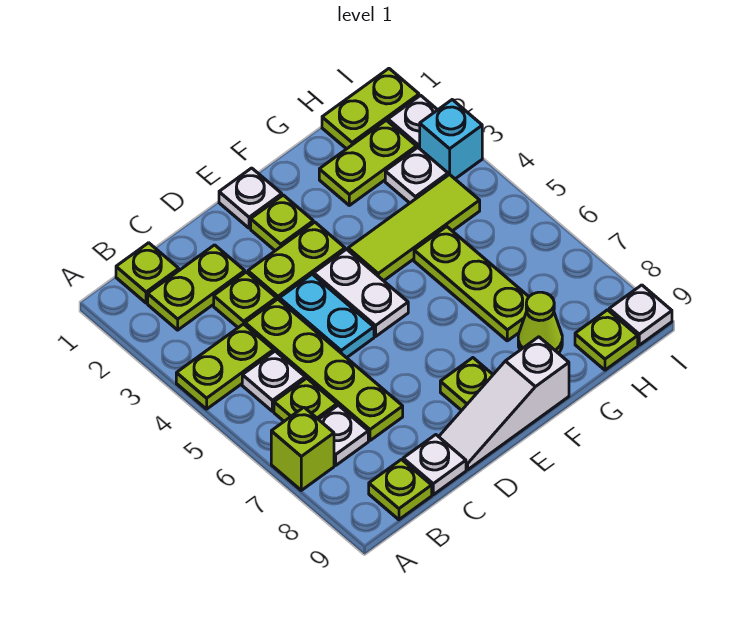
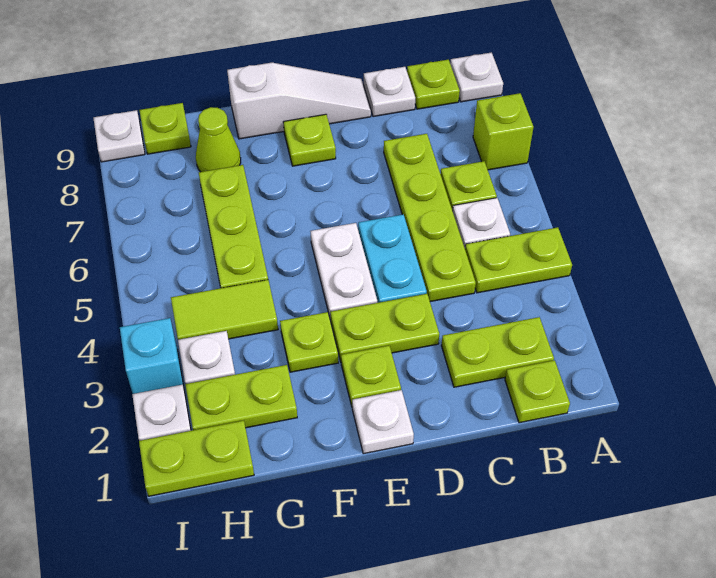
white plate B7 level 1 -> white plate A9 level 1
lime plate C3 level 1 -> lime plate F3 level 1
lime tile F4:H4 level 1 -> lime tile G4:H4 level 1

